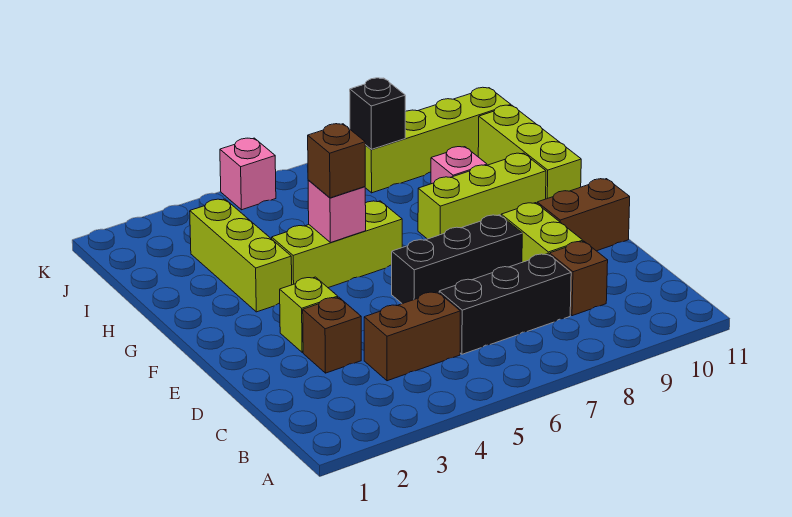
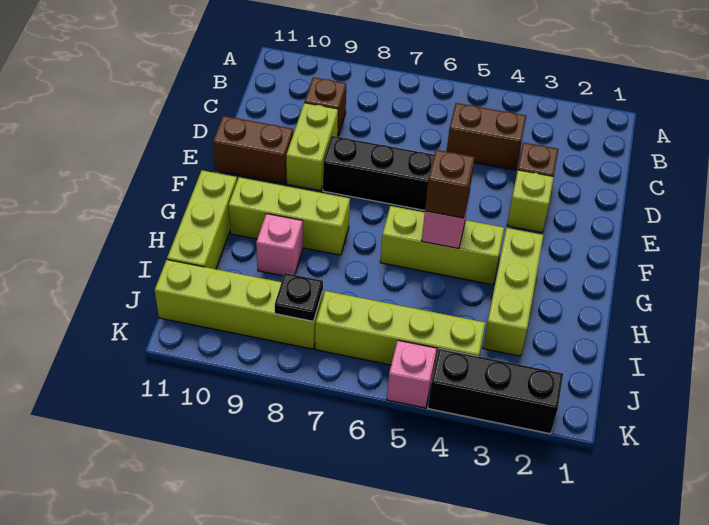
black brick C6:C8 level 1 -> black brick K2:K4 level 1
none -> lime brick J4:J7 level 1
black brick J8 level 2 -> black plate J8 level 2

